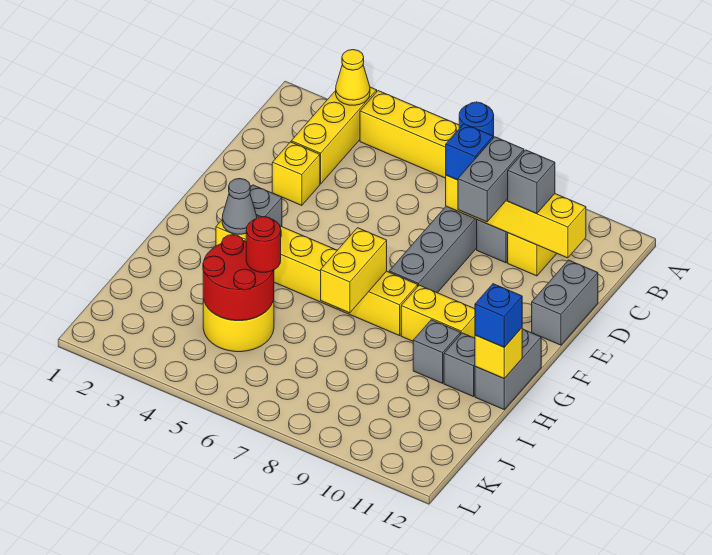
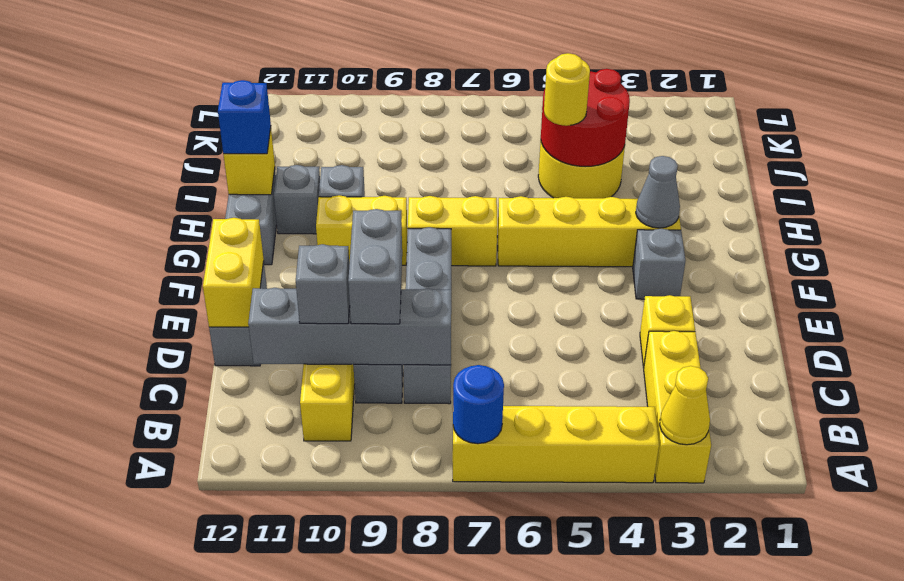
yellow brick C8:C11 level 2 -> grey brick C8:C11 level 2
blue brick C8 level 3 -> none
yellow brick G7:H7 level 2 -> yellow brick D12:E12 level 2
red round brick I5 level 3 -> yellow round brick I5 level 3

